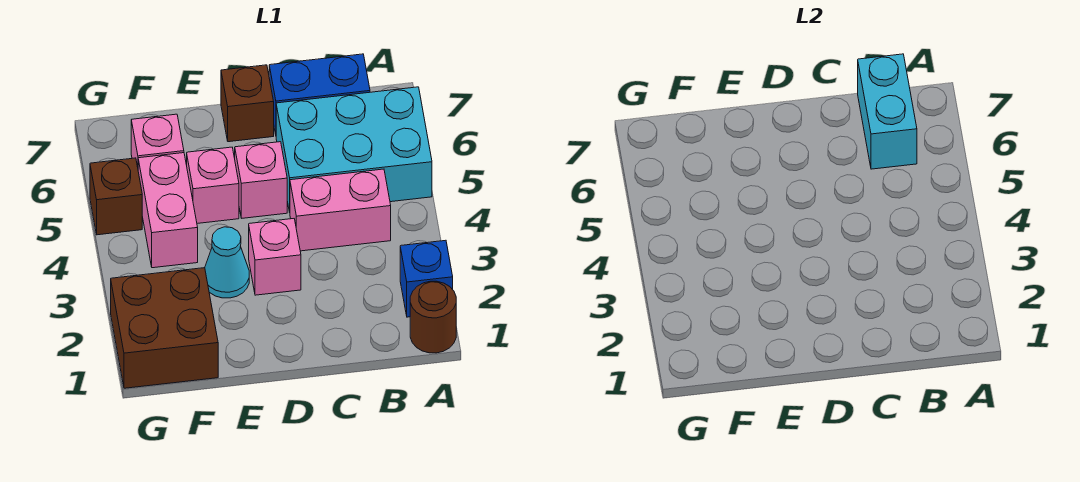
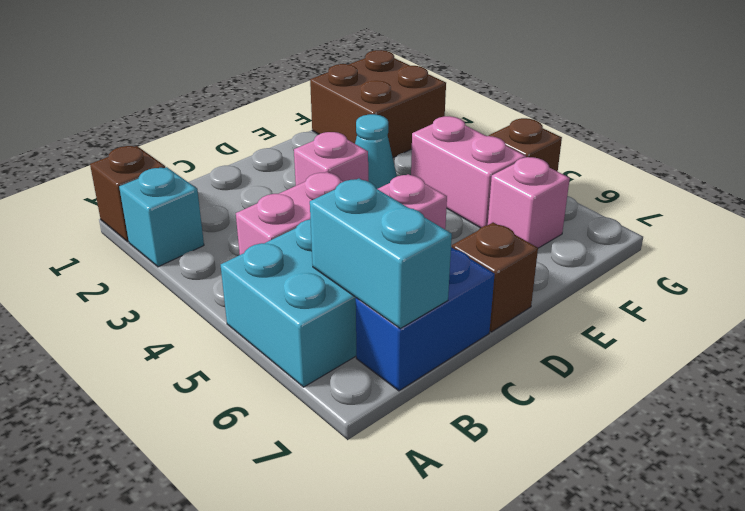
brown round brick A1 level 1 -> brown brick A1 level 1
blue brick A2 level 1 -> cyan brick A2 level 1
pink brick E5 level 1 -> none

